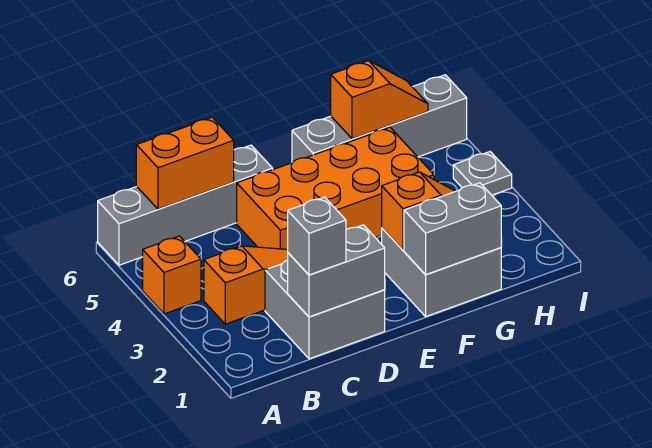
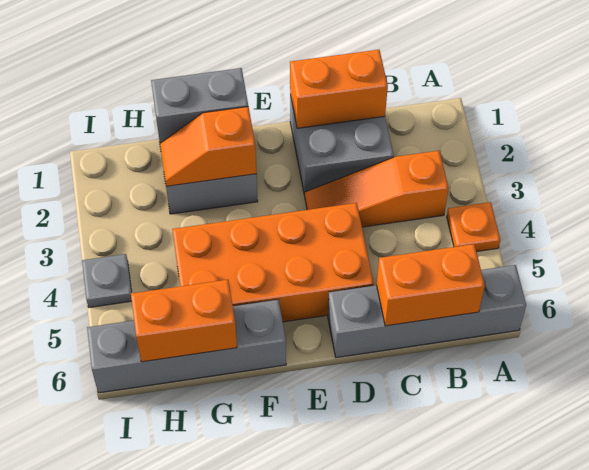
orange brick A4 level 1 -> orange plate A4 level 1
grey brick C1:D1 level 2 -> orange brick C1:D1 level 2
grey brick C1 level 3 -> none
orange slope G6:H6 level 2 top G -> orange brick G6:H6 level 2

